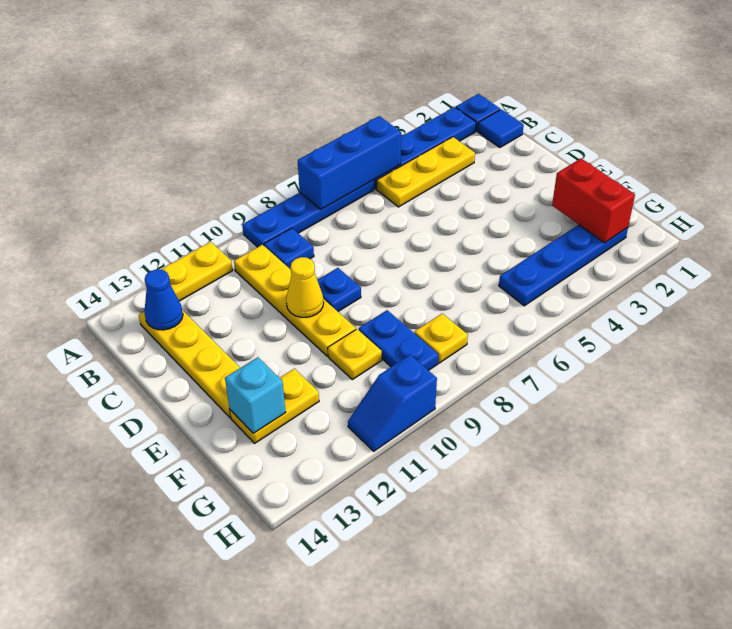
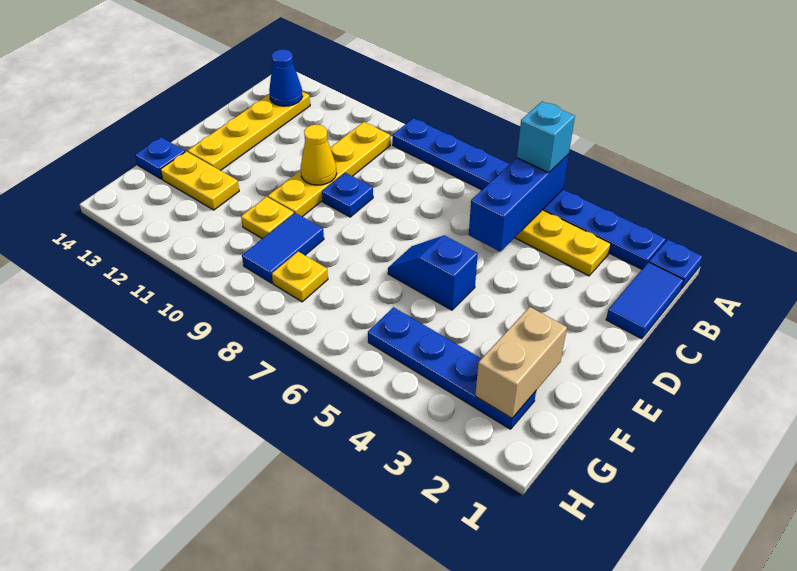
blue brick A5:A7 level 2 -> blue brick A5:C5 level 2
yellow plate A11:A12 level 1 -> none
blue tile B1 level 1 -> blue tile B1:C1 level 1
blue plate B9 level 1 -> blue plate F14 level 1
red brick F2:G2 level 2 -> tan brick F2:G2 level 2
blue plate F9:G9 level 1 -> blue tile F9:G9 level 1
cyan brick F13 level 2 -> cyan brick A5 level 3
blue slope H10:H11 level 1 top 10 -> blue slope E5:E6 level 1 top 5

